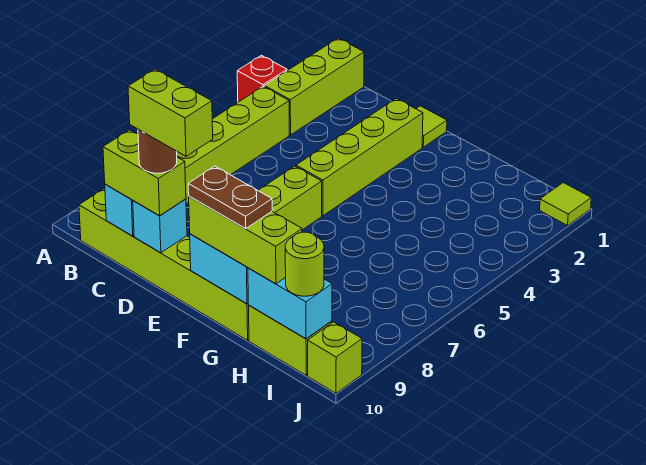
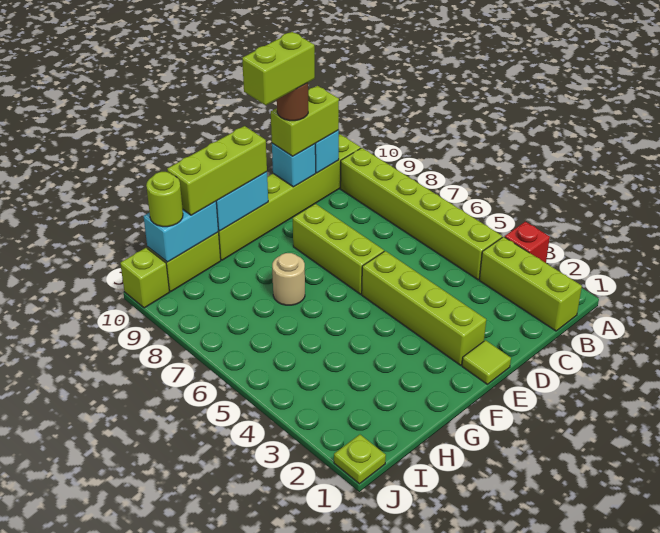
brown plate F10:G10 level 4 -> none
none -> tan round brick G7 level 1
lime tile J1 level 1 -> lime plate J1 level 1

